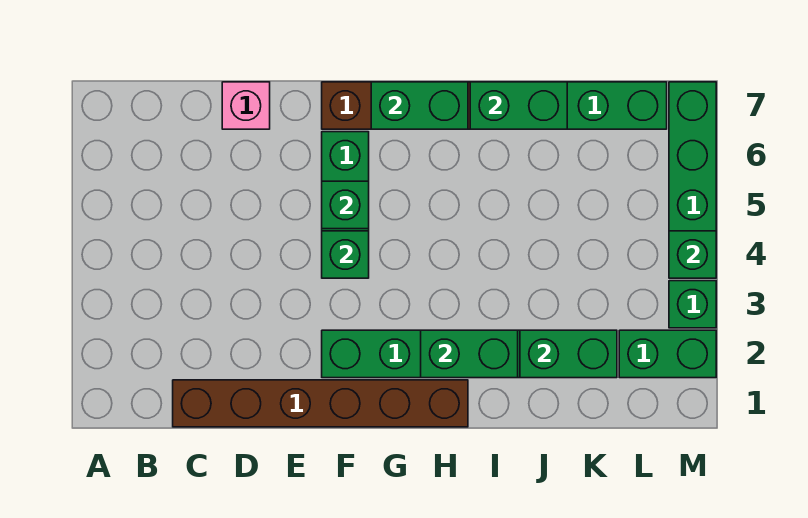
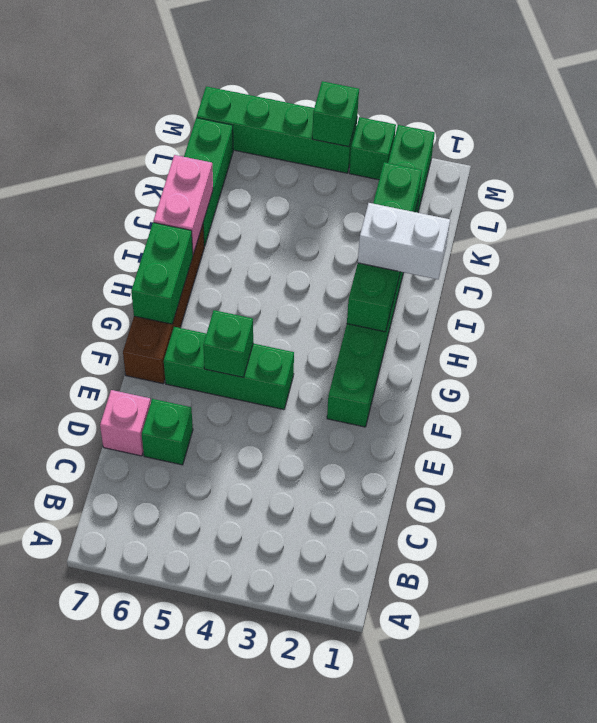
brown brick C1:H1 level 1 -> none
green brick F4 level 2 -> green brick D6 level 1
none -> white brick I1:I2 level 3
green brick I7:J7 level 2 -> pink brick I7:J7 level 2

